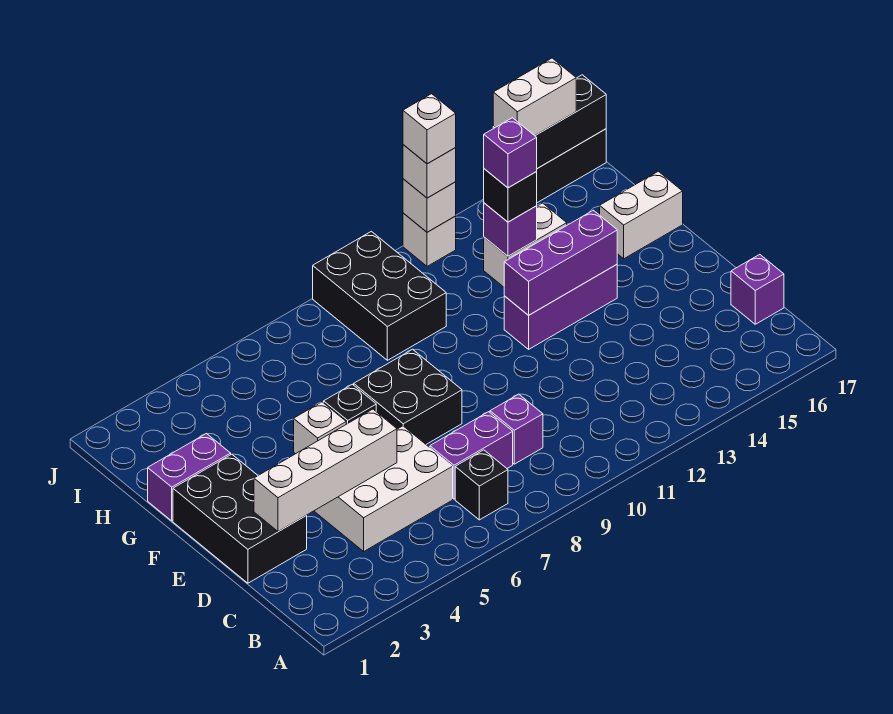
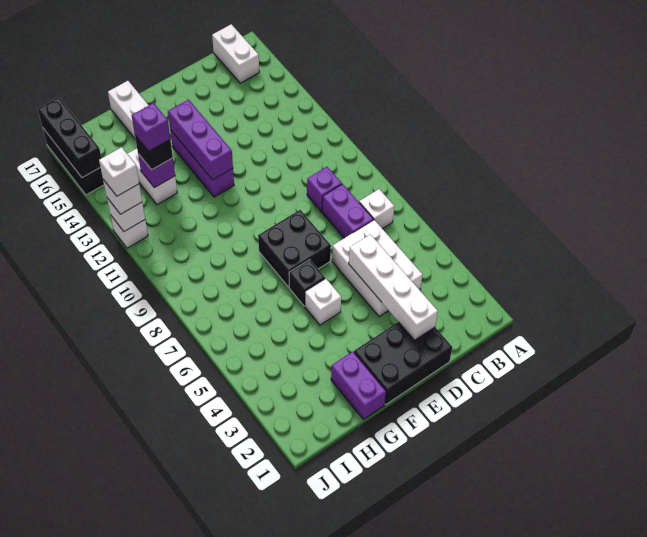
black brick B7 level 1 -> white brick B7 level 1
purple brick C17 level 1 -> none
black brick H9:J10 level 1 -> none
white brick J15:J16 level 3 -> white brick B16:B17 level 1

